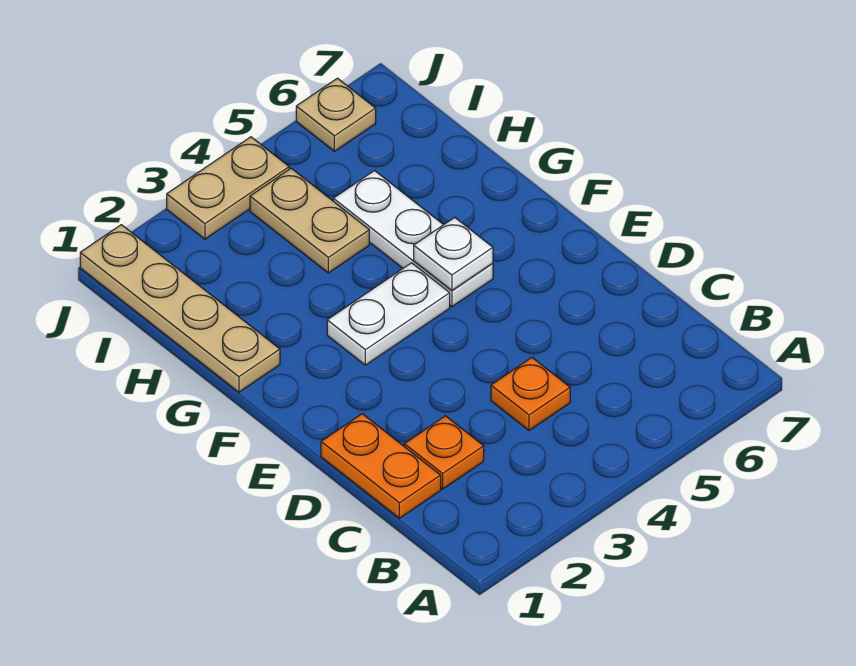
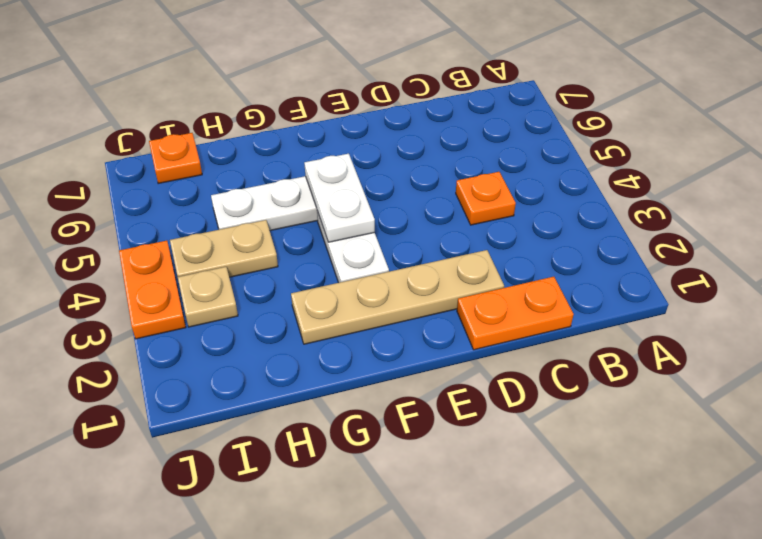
orange plate C2 level 1 -> orange plate I7 level 1
white plate F5 level 2 -> white plate F4:F5 level 2
tan plate G1:J1 level 1 -> tan plate D2:G2 level 1
tan plate J3:J4 level 1 -> orange plate J3:J4 level 1
tan plate J6 level 1 -> tan plate I3 level 1

